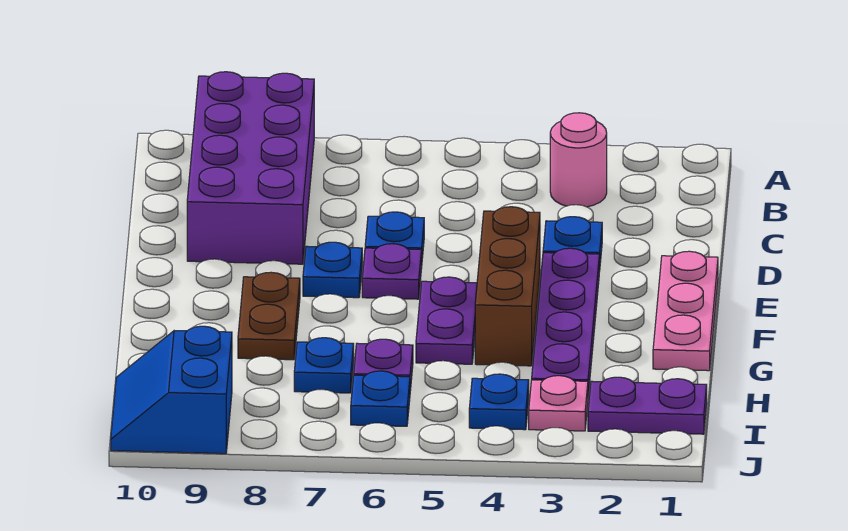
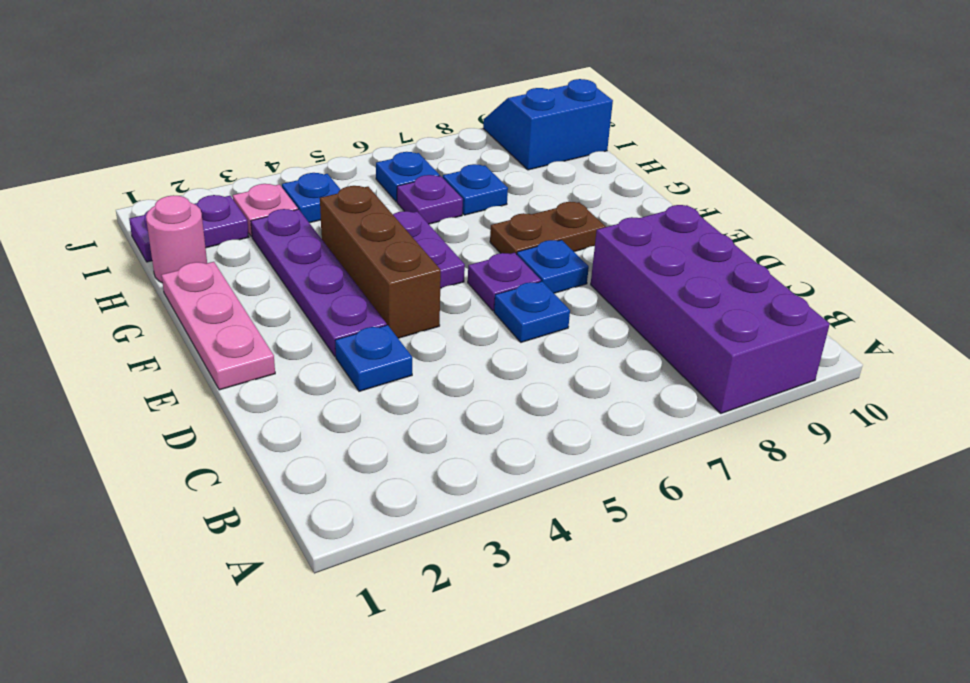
pink round brick B3 level 1 -> pink round brick H1 level 1
brown plate F8:G8 level 1 -> brown plate F7:F8 level 1
blue slope I9:J10 level 1 top 9 -> blue slope I9:J10 level 1 top I

